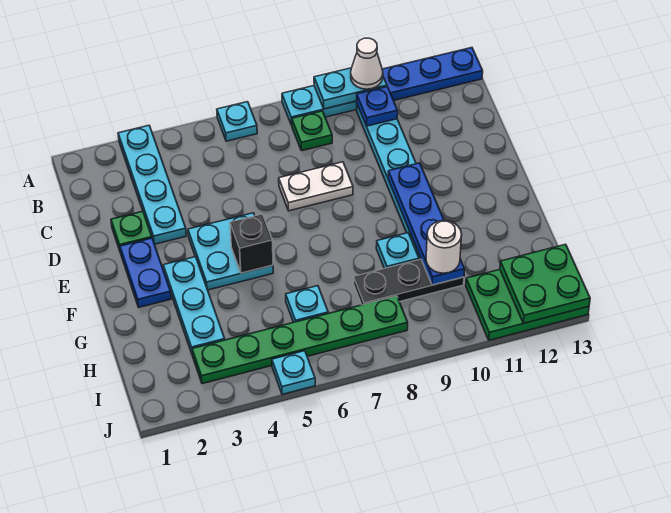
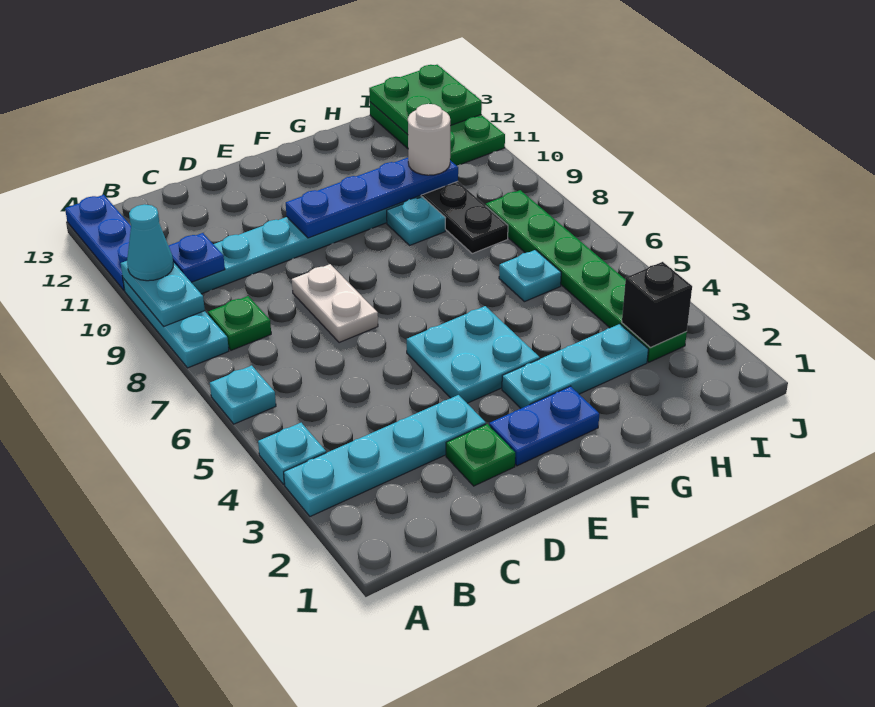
white cone A10 level 3 -> cyan cone A10 level 3
black brick F5 level 2 -> black brick I3 level 2
cyan plate J5 level 1 -> cyan plate A4 level 1

